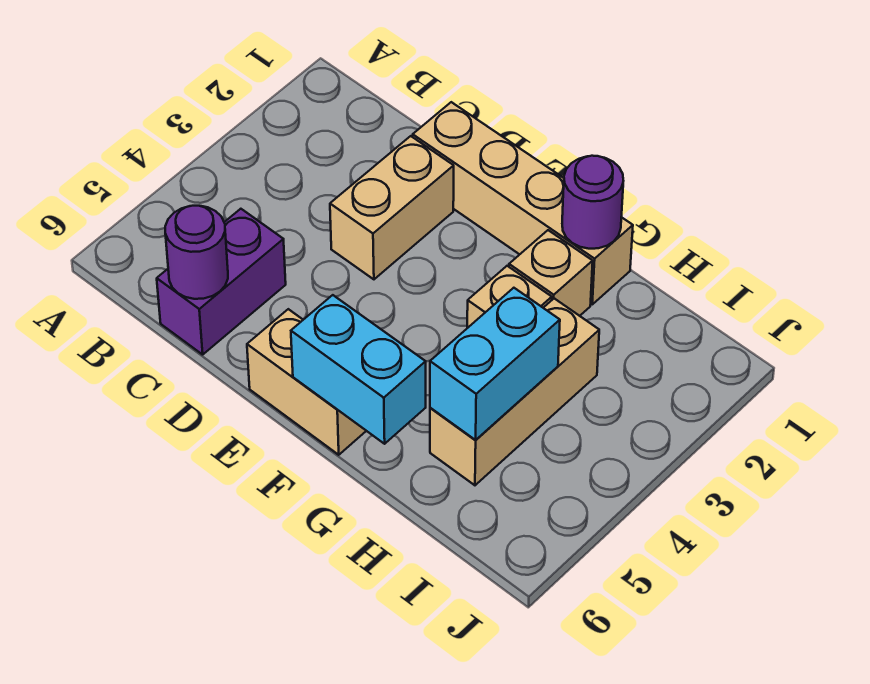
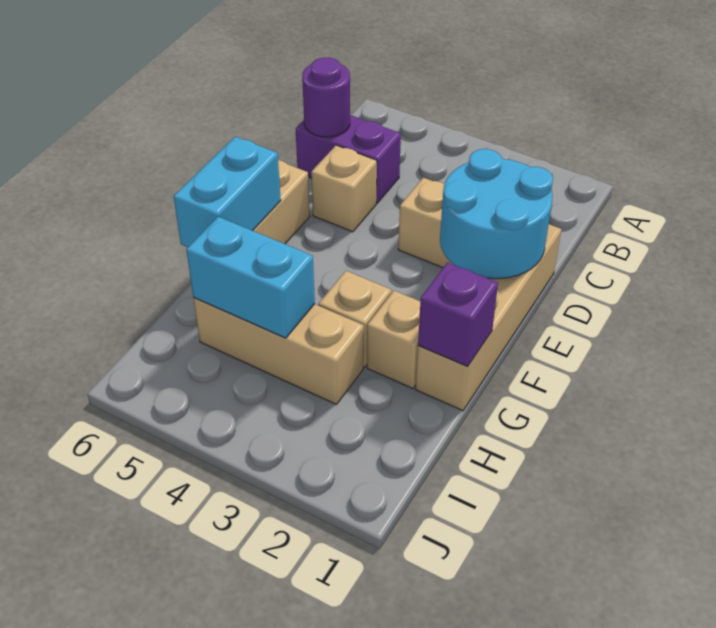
none -> cyan round brick D1:E2 level 2
none -> tan brick D5 level 1
purple round brick G1 level 2 -> purple brick G1 level 2

